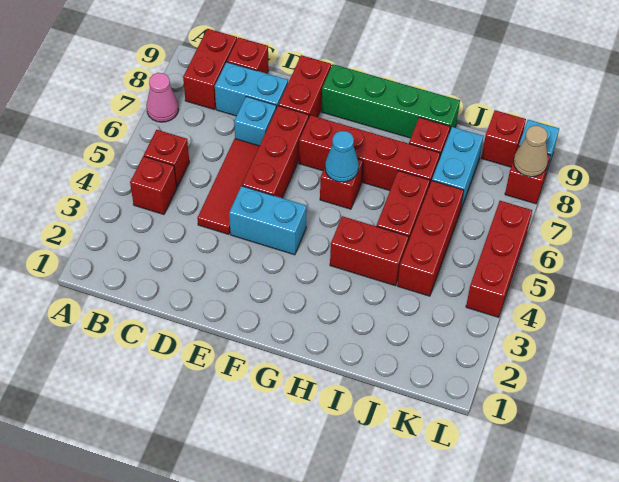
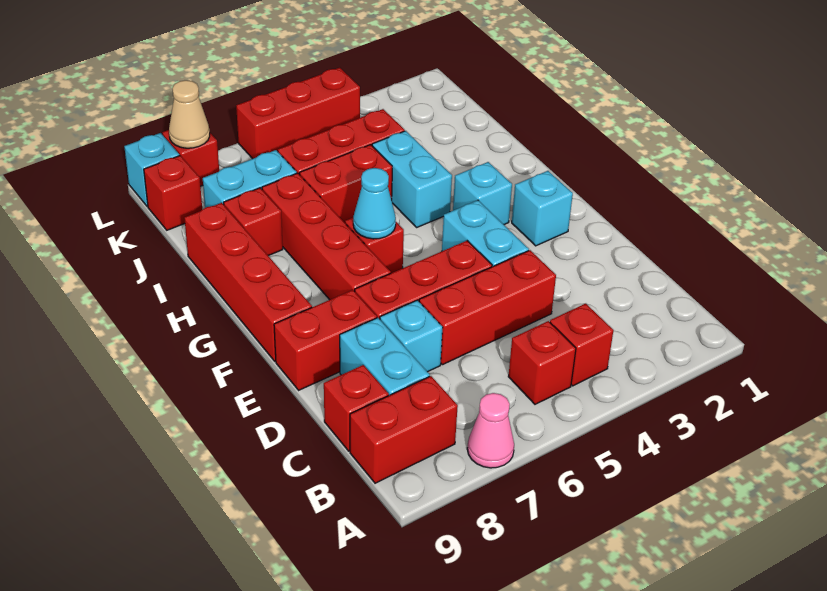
red tile D4:D6 level 1 -> red brick D4:D6 level 1
none -> cyan brick F2 level 1
green brick F9:I9 level 1 -> red brick F9:I9 level 1
none -> cyan brick G3 level 1
red brick H4:I4 level 1 -> cyan brick H4:I4 level 1

